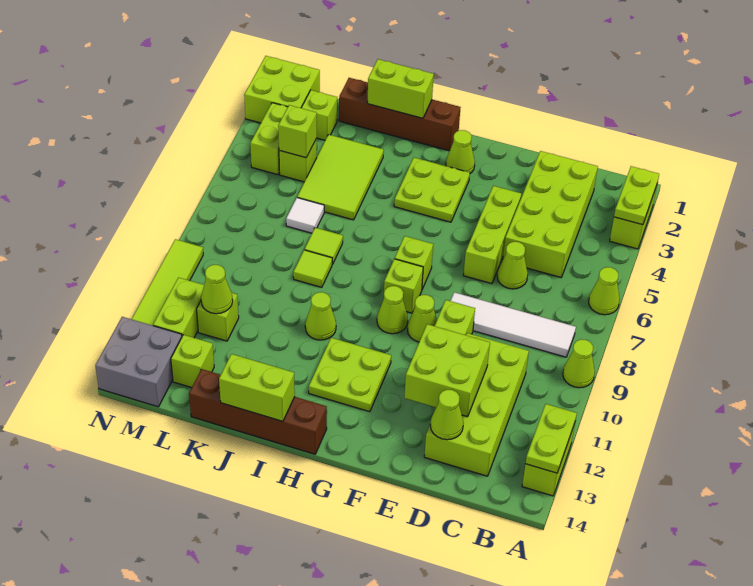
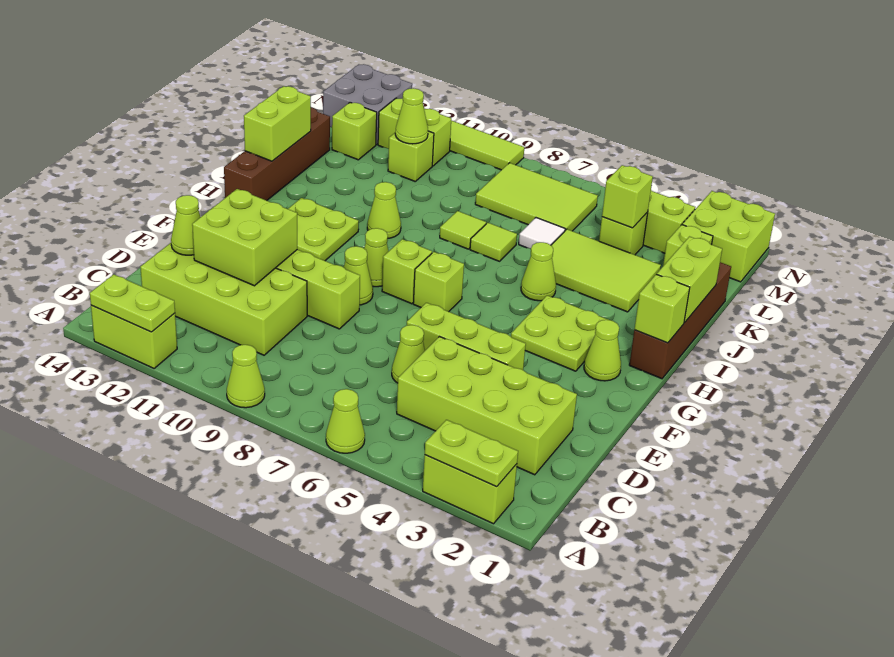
white tile B8:E8 level 1 -> none
none -> lime brick H1 level 2
none -> lime cone I5 level 1
none -> lime tile L6:M8 level 1

